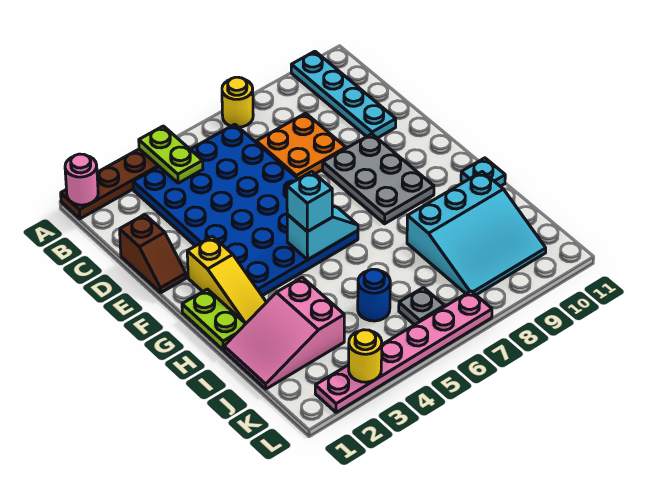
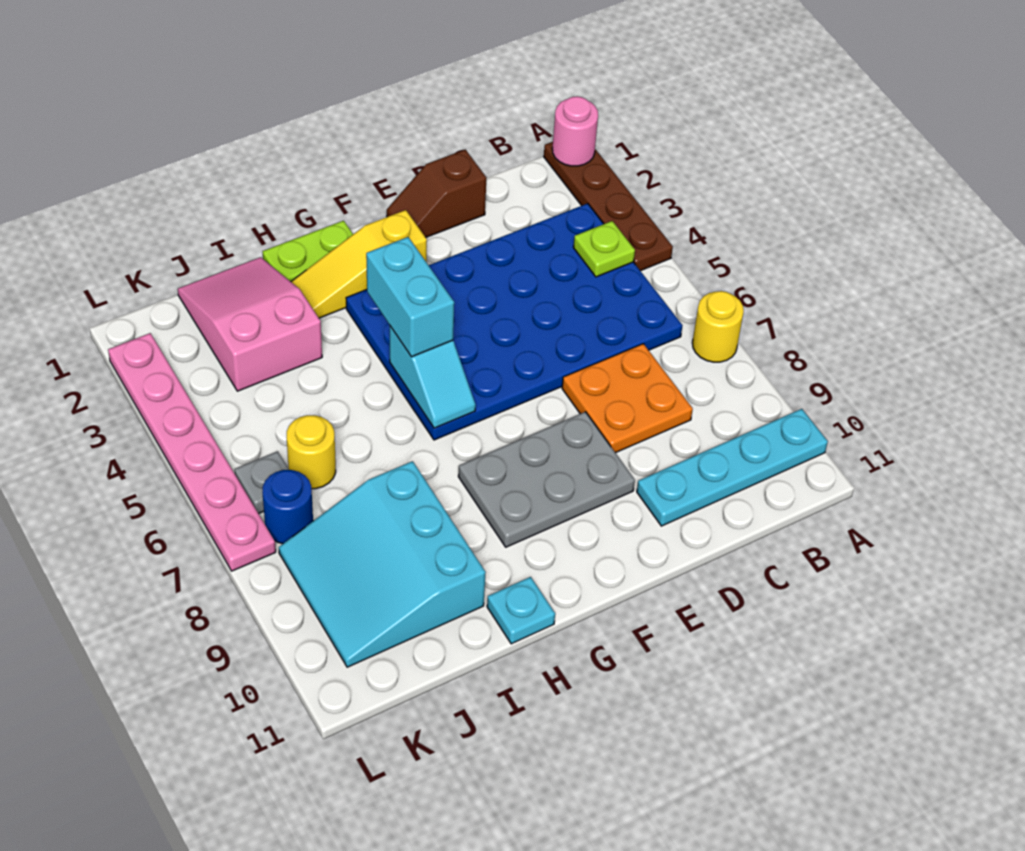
lime plate A4:B4 level 2 -> lime plate B4 level 2
cyan brick G5 level 3 -> cyan brick G4:G5 level 3
blue round brick J5 level 1 -> blue round brick K7 level 1
yellow round brick L3 level 2 -> yellow round brick J6 level 1

